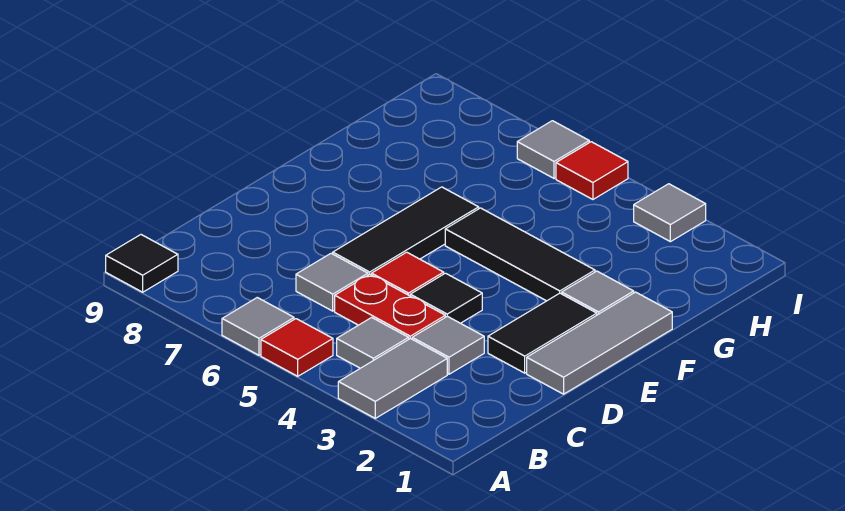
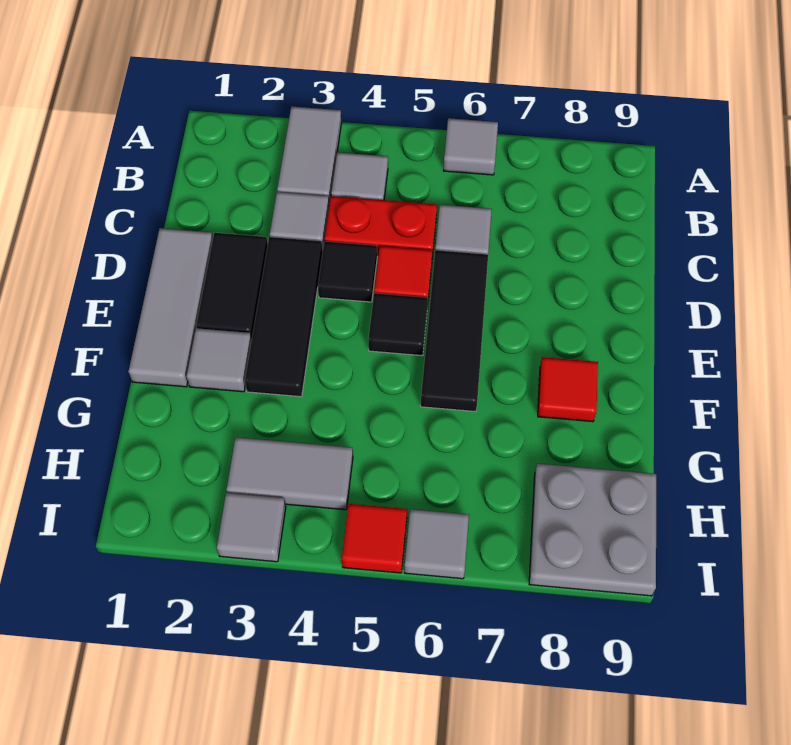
red tile A5 level 1 -> red tile F8 level 1
black tile A9 level 1 -> black tile E5 level 1
black tile F3:F5 level 1 -> black tile D3:F3 level 1
none -> grey tile H3:H4 level 1
none -> grey plate H8:I9 level 1

